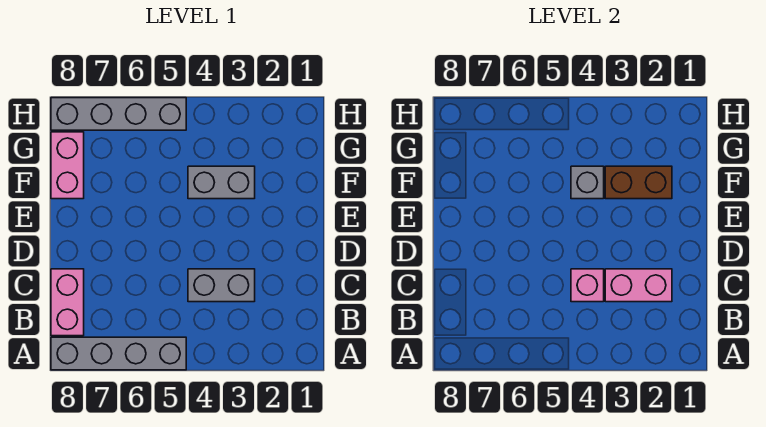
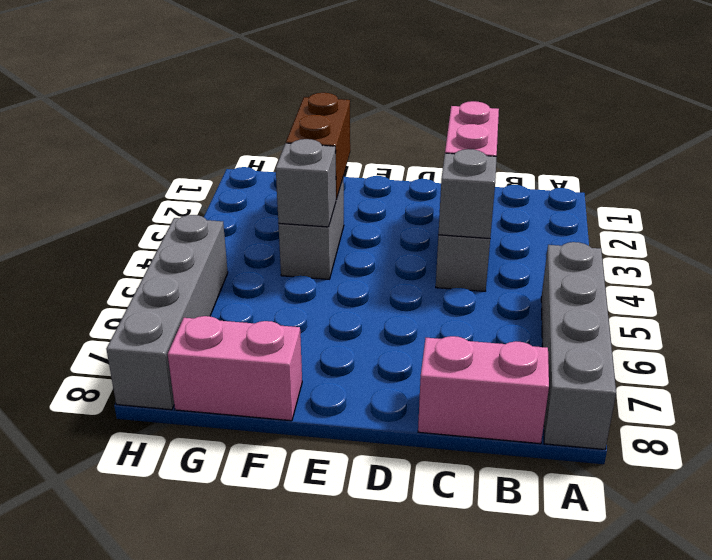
pink brick C4 level 2 -> grey brick C4 level 2

